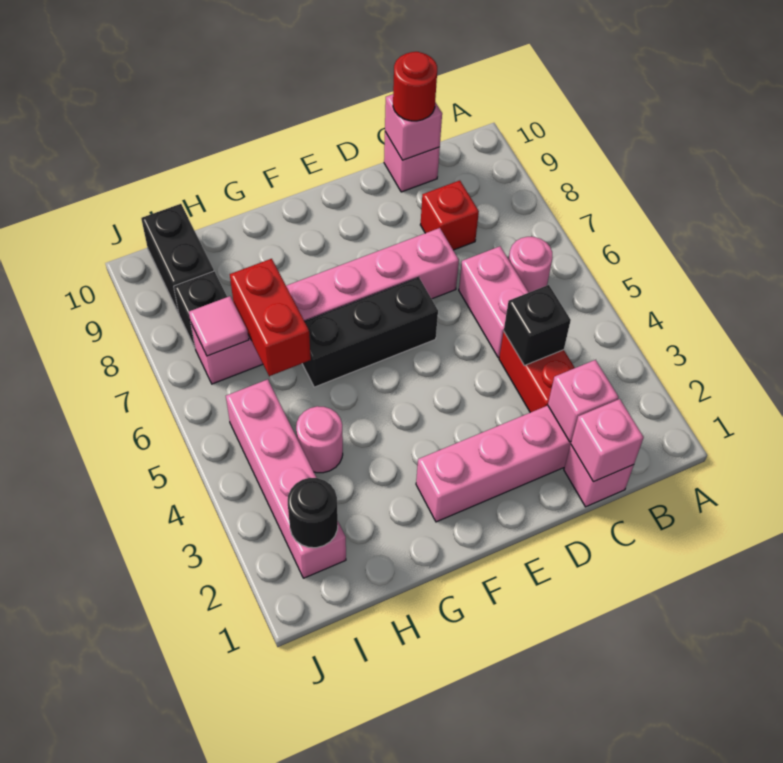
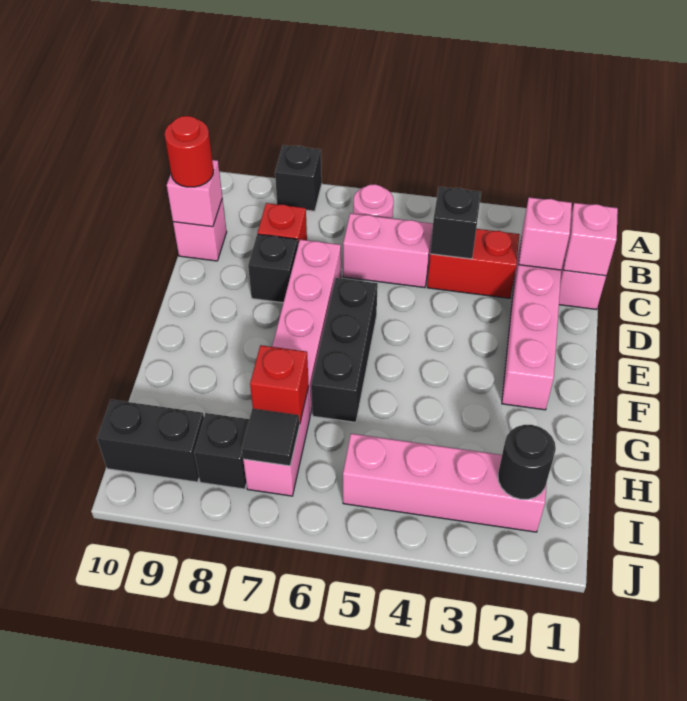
none -> black brick A8 level 1
none -> black brick D8 level 1
pink round brick H4 level 1 -> none
red brick H6:H7 level 2 -> red brick H7 level 2
pink tile I7 level 2 -> black tile I7 level 2

